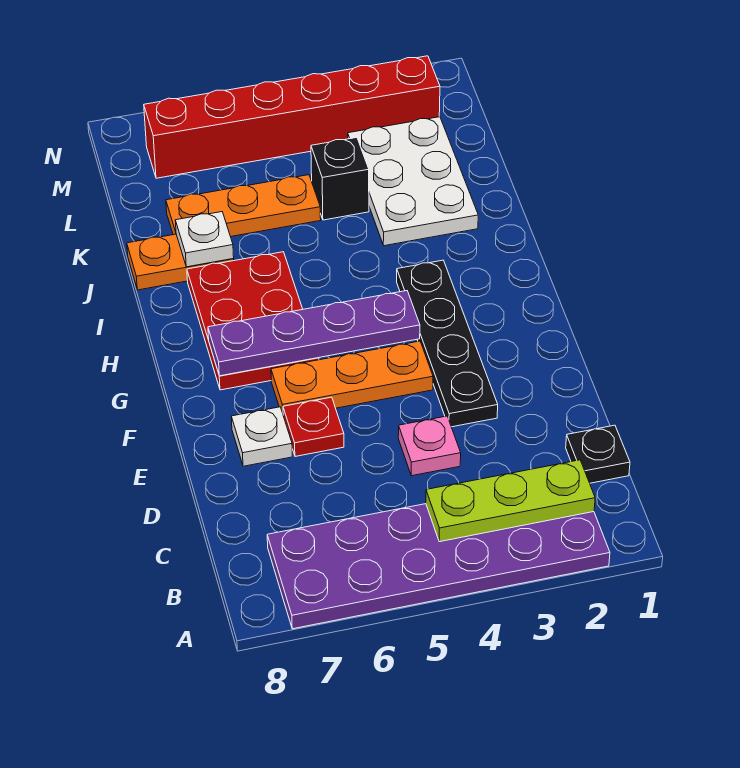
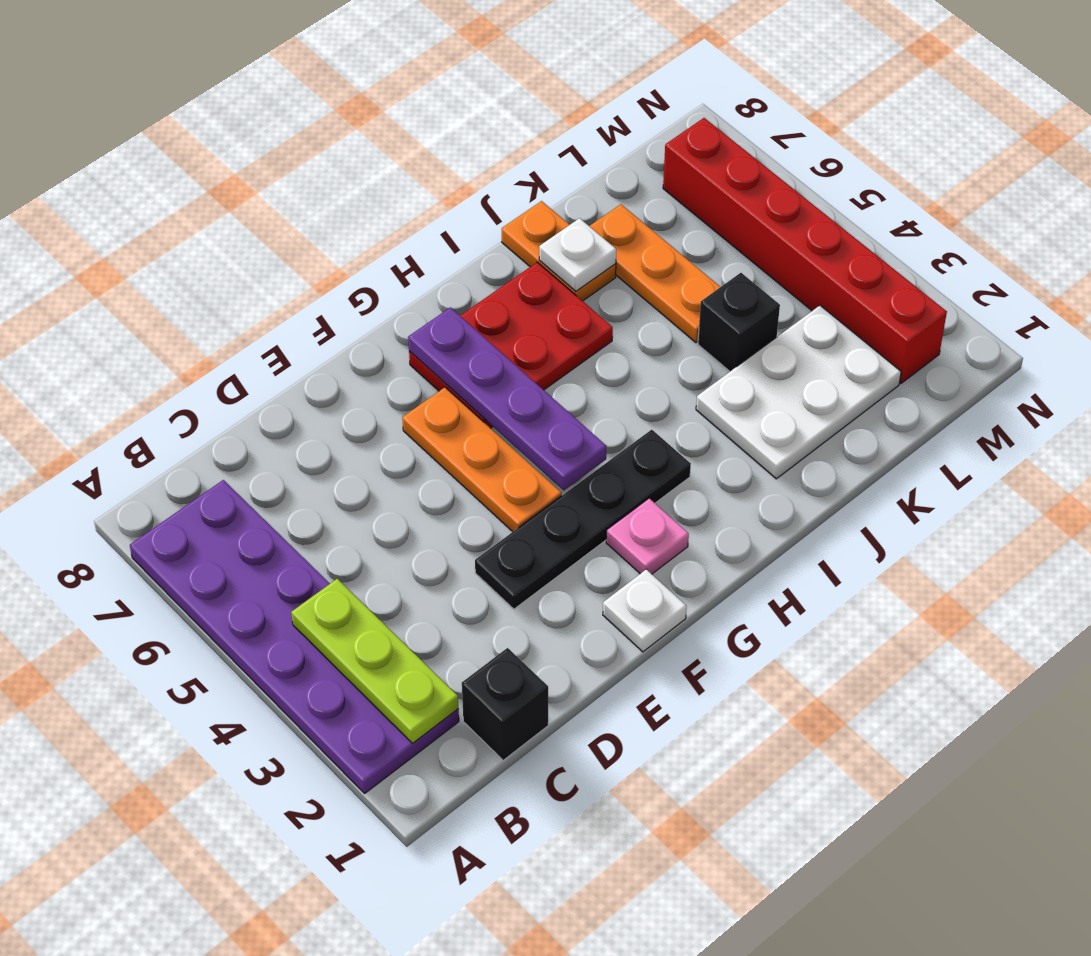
black plate C1 level 1 -> black brick C1 level 1
pink plate D4 level 1 -> pink plate G2 level 1
red plate E6 level 1 -> none
white plate E7 level 1 -> white plate F1 level 1

